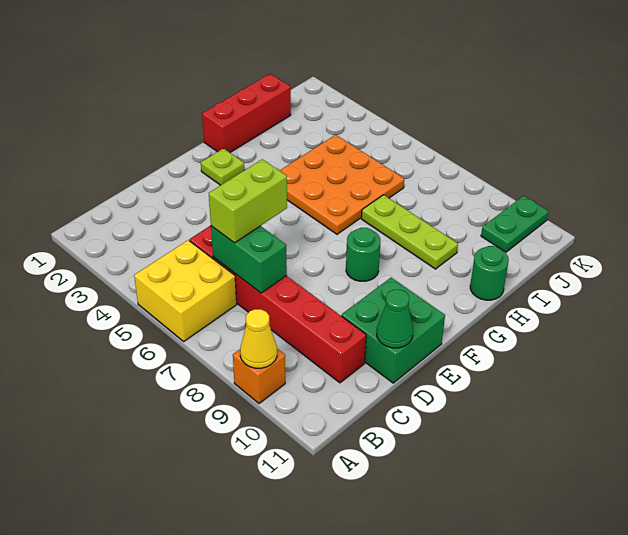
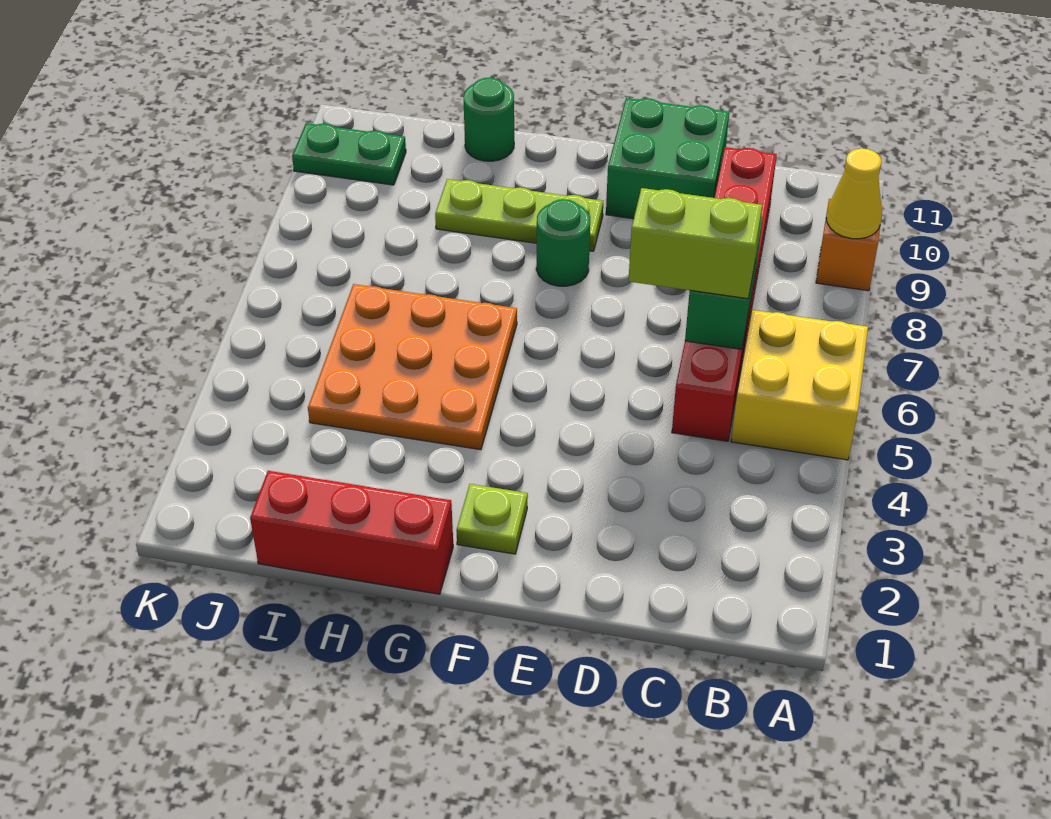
green cone D11 level 2 -> none
lime plate H7:H9 level 1 -> lime plate F9:H9 level 1

